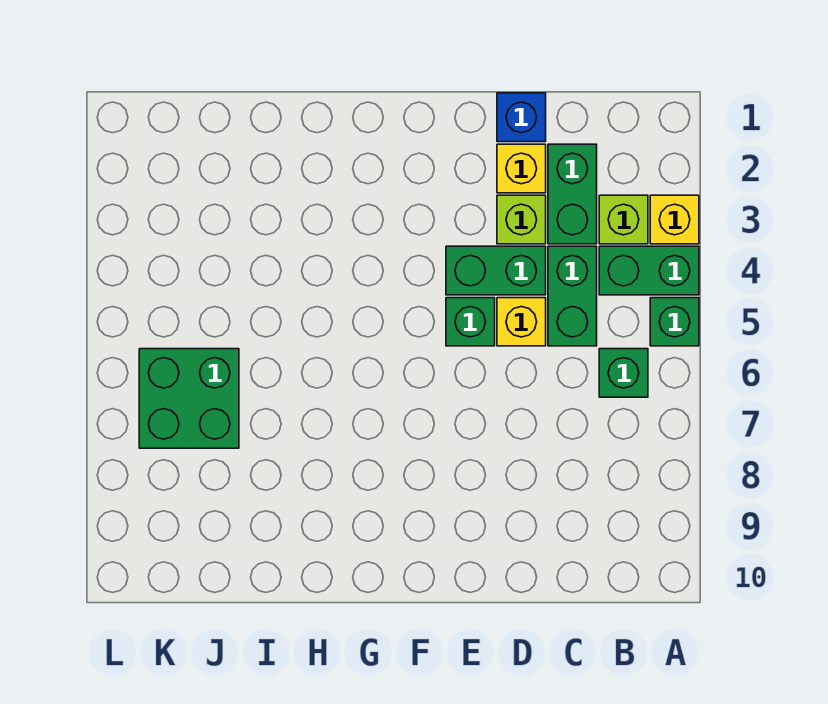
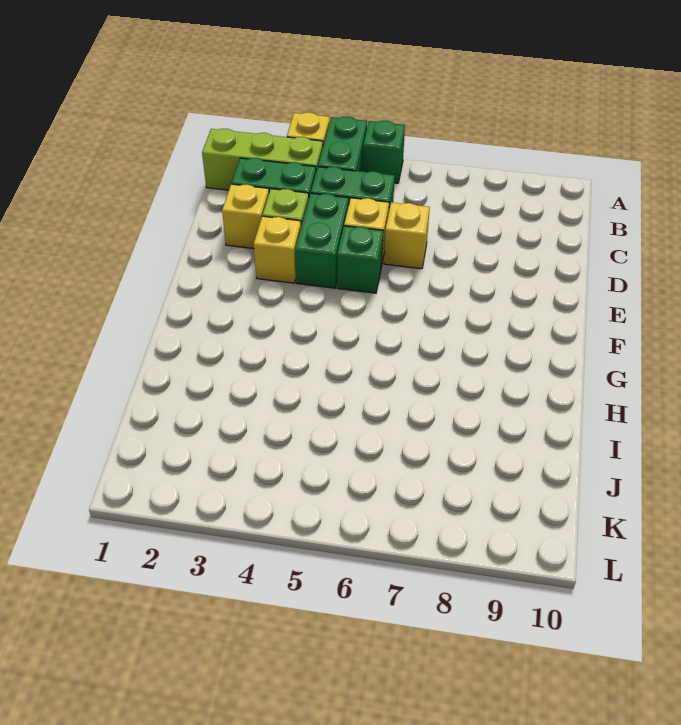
lime brick B3 level 1 -> lime brick B1:B3 level 1
green brick B6 level 1 -> none
blue brick D1 level 1 -> none
none -> yellow brick D6 level 1
none -> yellow brick E3 level 1
green brick J6:K7 level 1 -> none

